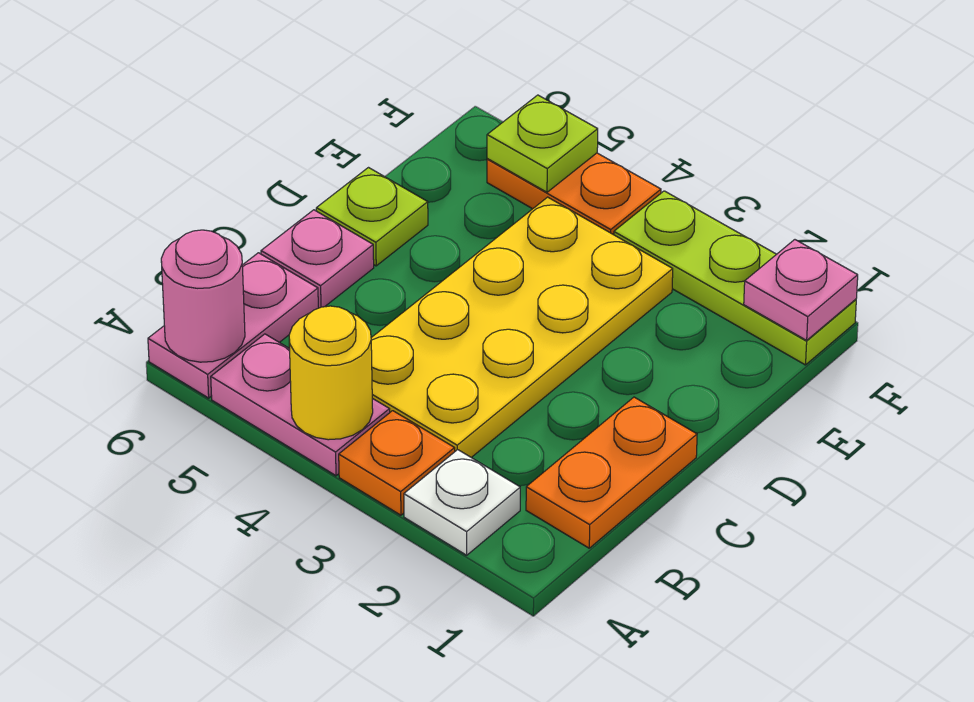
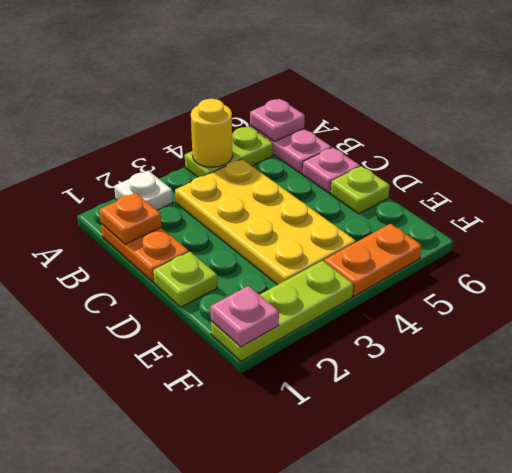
orange plate A3 level 1 -> orange plate B1 level 2
pink plate A4:A5 level 1 -> lime plate A4:A5 level 1
pink round brick A6 level 2 -> pink plate A6 level 2
lime plate F5 level 2 -> lime plate D1 level 1

